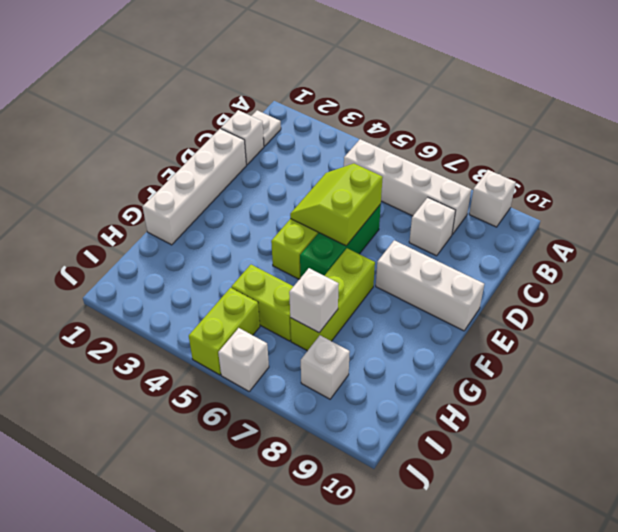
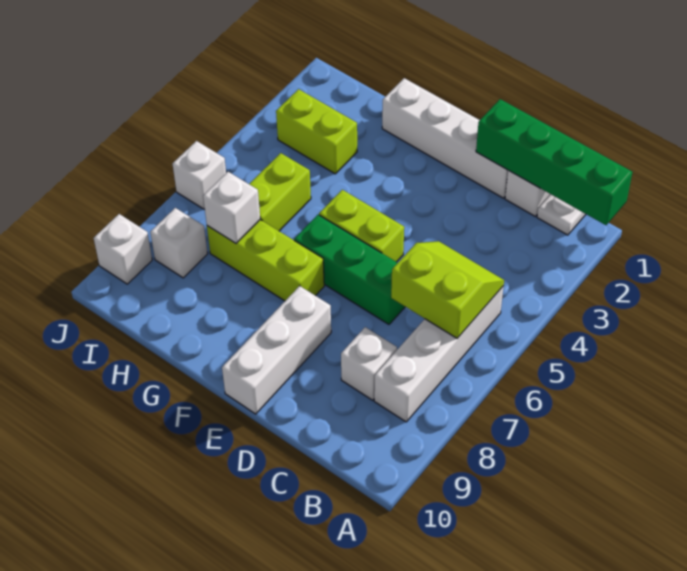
none -> green brick A1:D1 level 2
white brick A9 level 1 -> white brick J9 level 1
lime slope D5:E6 level 2 top 6 -> lime slope B5:C6 level 2 top 6
lime brick I5:J5 level 1 -> lime brick H3:I3 level 1

